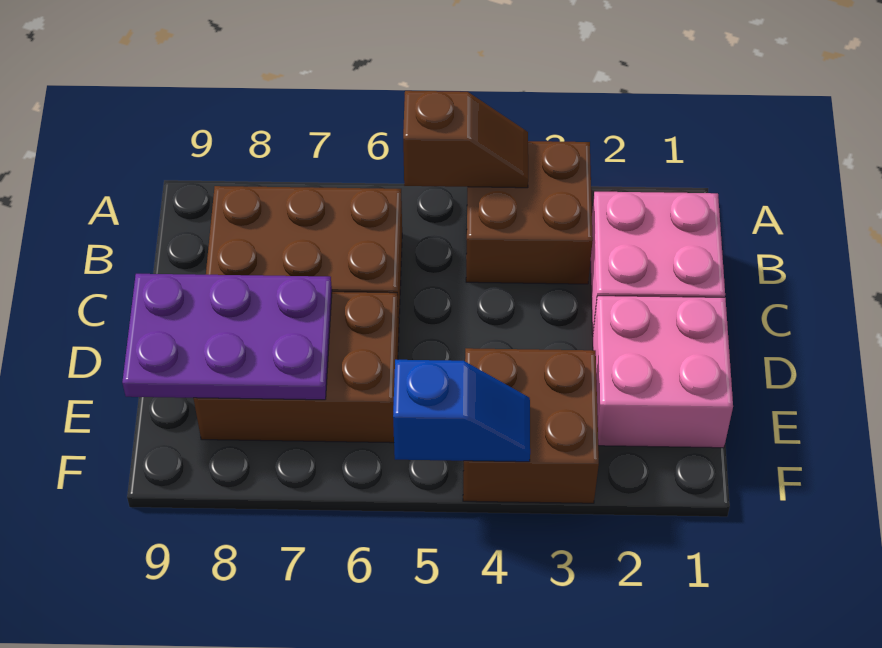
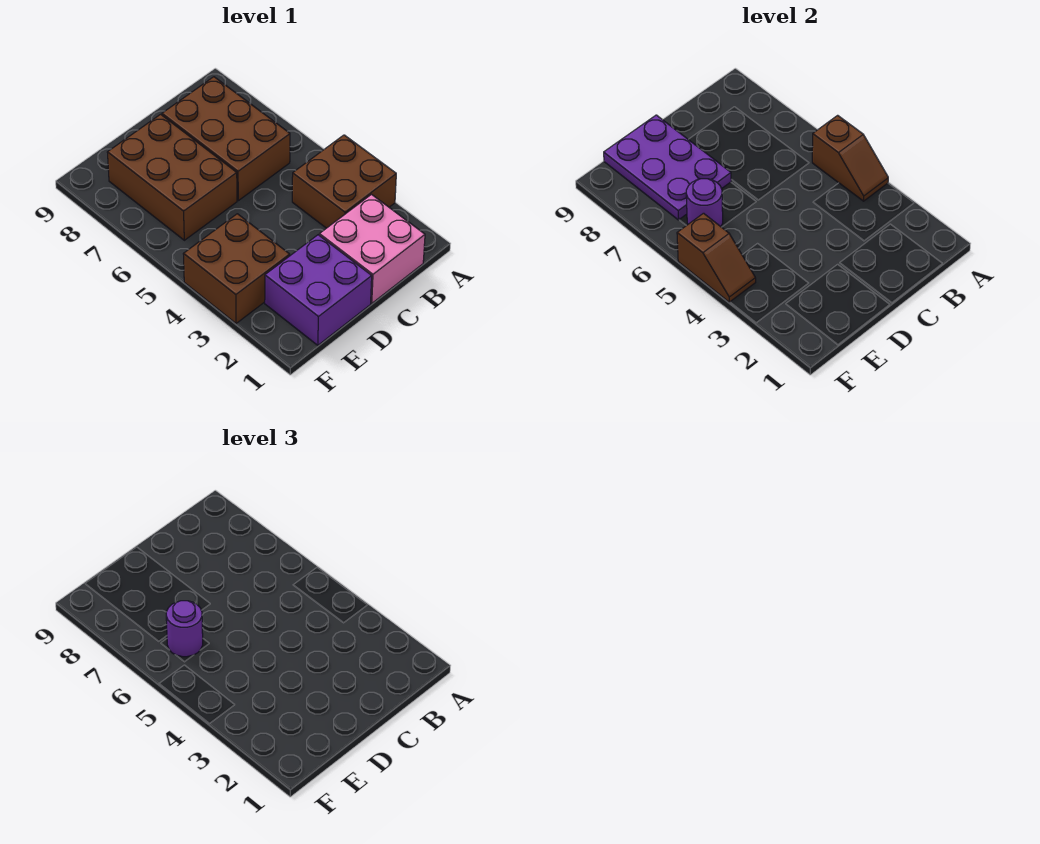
pink brick D1:E2 level 1 -> purple brick D1:E2 level 1
none -> purple round brick E6 level 2
none -> purple round brick E6 level 3
blue slope F4:F5 level 2 top 5 -> brown slope F4:F5 level 2 top 5

